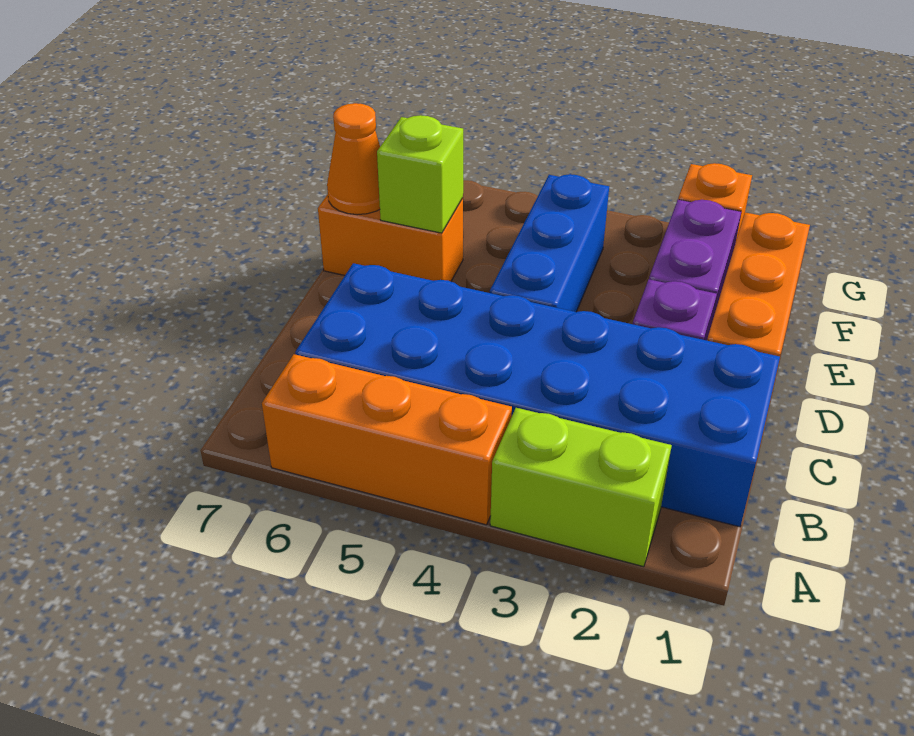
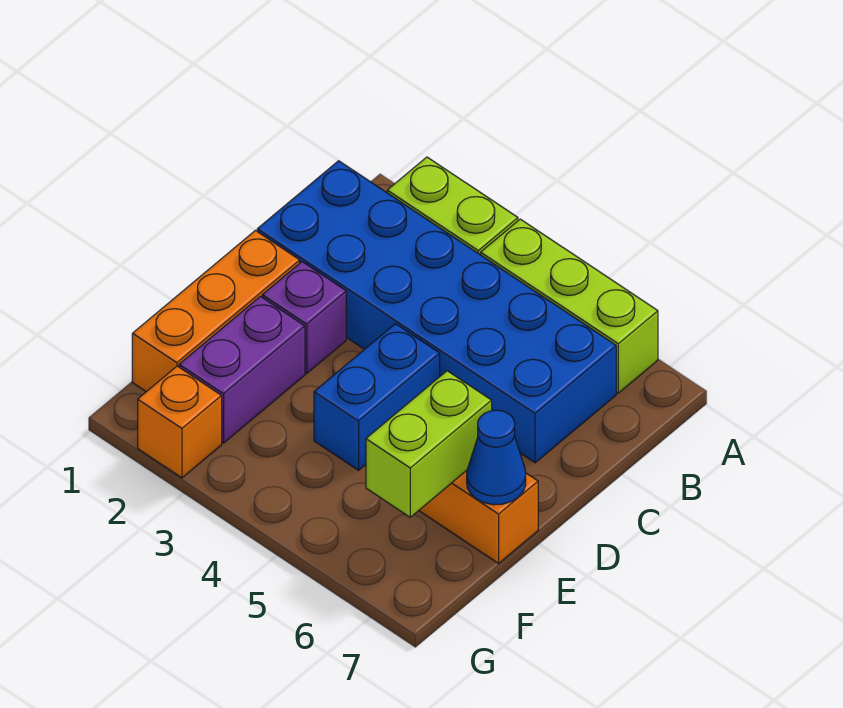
orange brick A4:A6 level 1 -> lime brick A4:A6 level 1
blue brick D4:F4 level 1 -> blue brick D4:E4 level 1
lime brick E6 level 2 -> lime brick E6:F6 level 2
orange cone E7 level 2 -> blue cone E7 level 2

